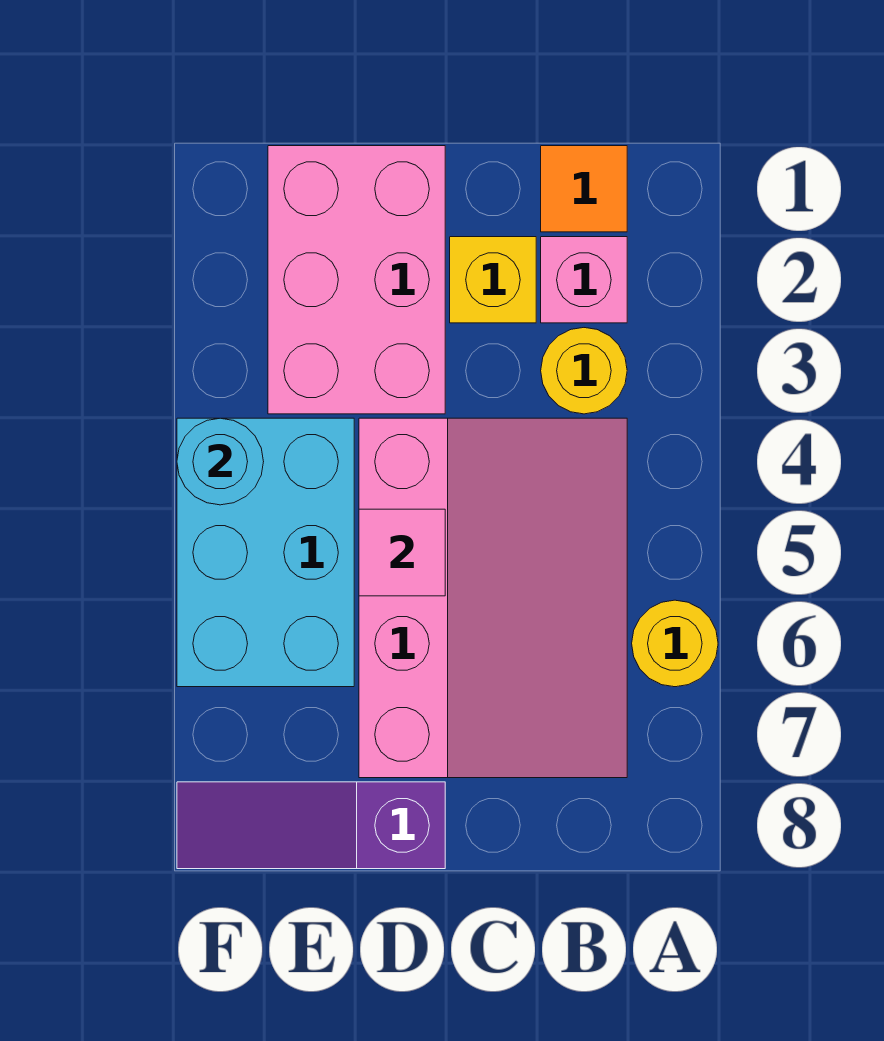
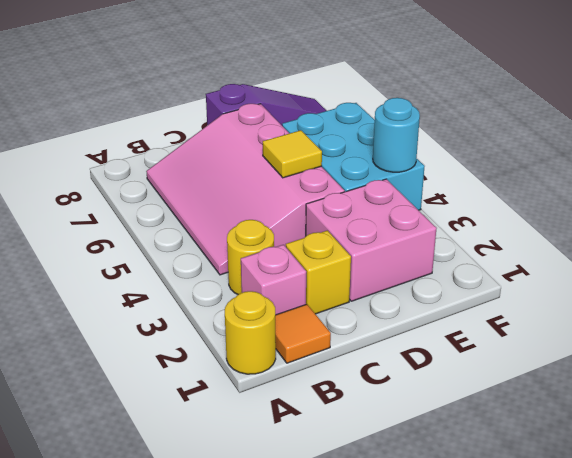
yellow round brick A6 level 1 -> yellow round brick A1 level 1
pink brick D1:E3 level 1 -> pink brick D2:E3 level 1
pink tile D5 level 2 -> yellow tile D5 level 2

